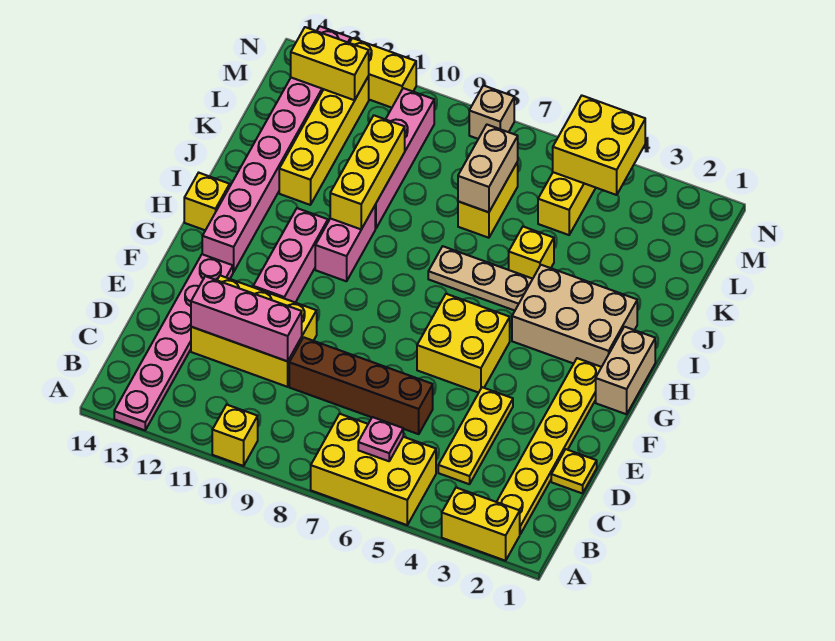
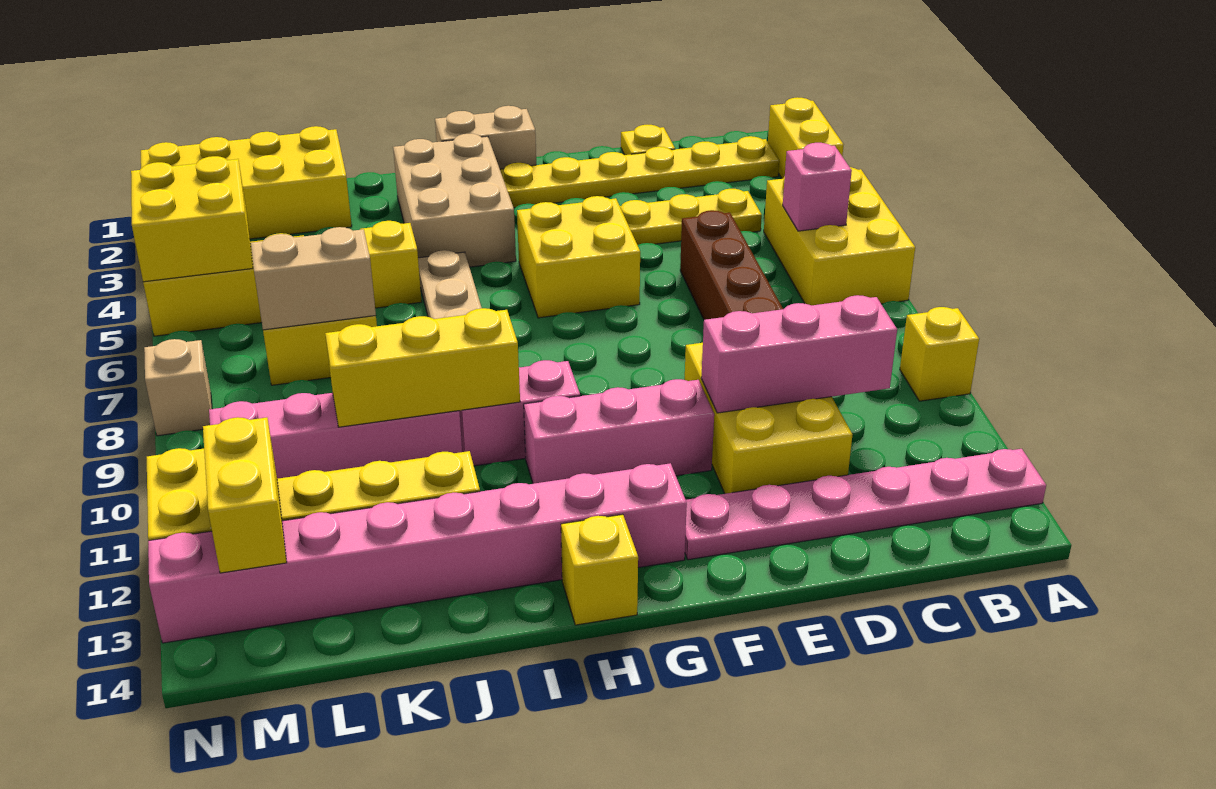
pink plate B6 level 2 -> pink brick B6 level 2
pink brick D10:D12 level 2 -> pink brick C11:E11 level 2
none -> yellow brick K1:N2 level 1

